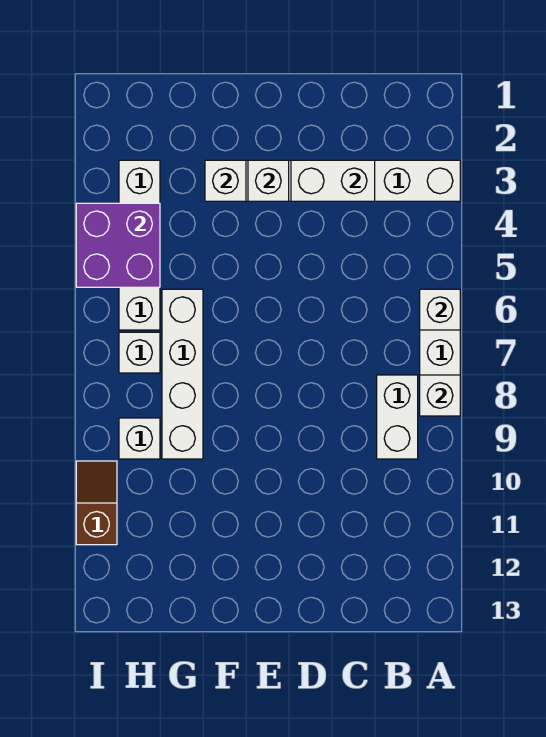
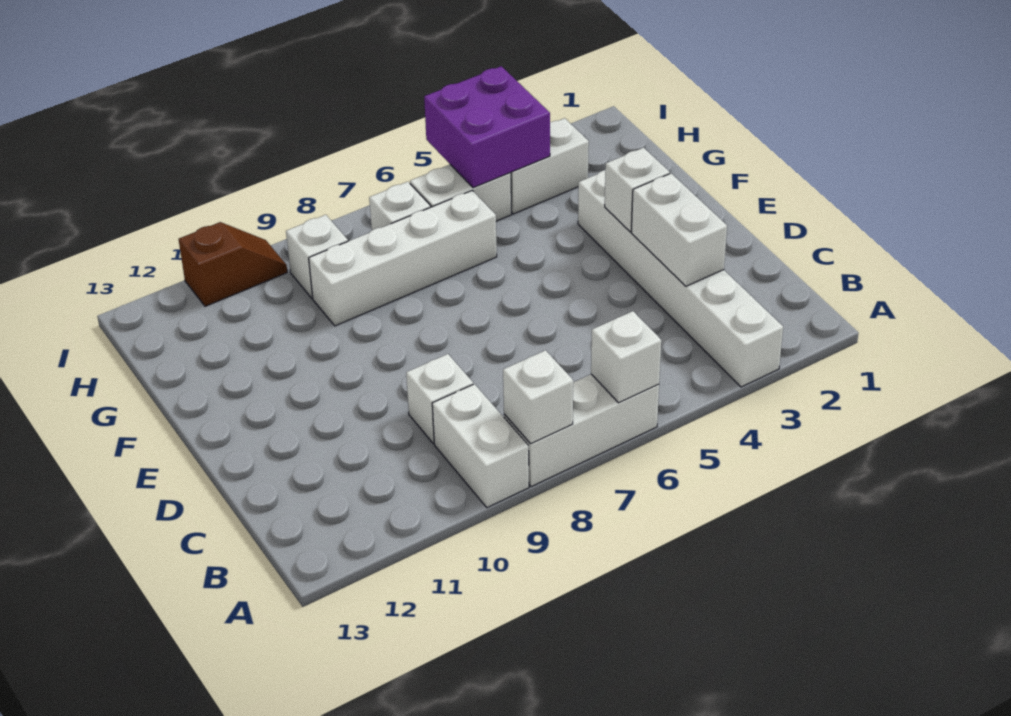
white brick B8:B9 level 1 -> white brick A9:B9 level 1
white brick F3 level 2 -> white brick C9 level 1

